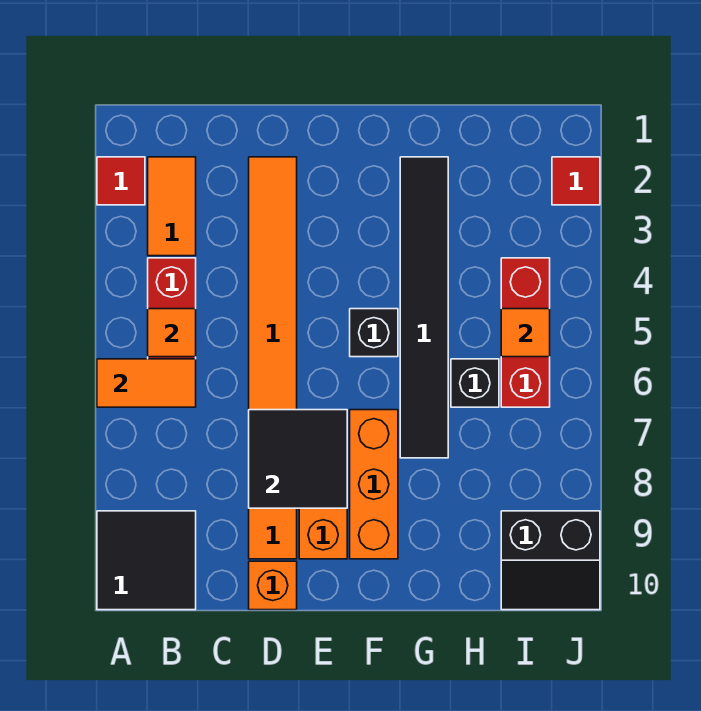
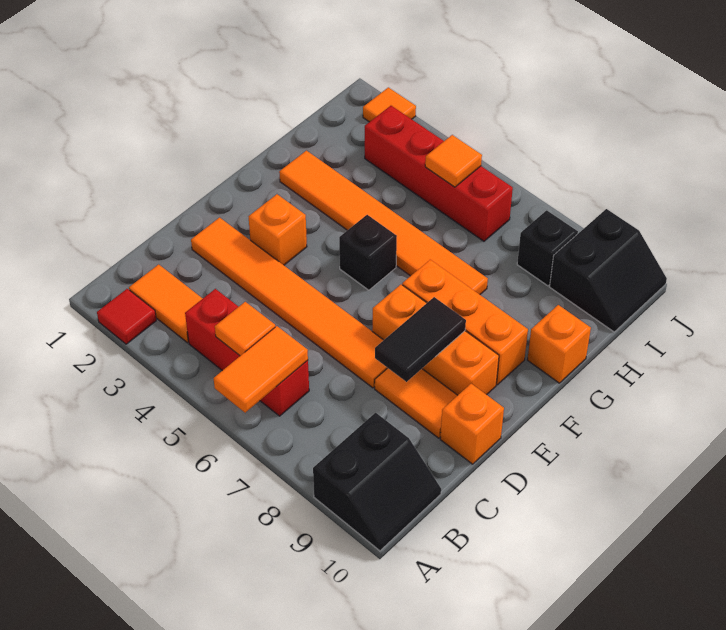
black tile A9:B10 level 1 -> black slope A9:B10 level 1 top 9
black tile D7:E8 level 2 -> black tile D8:E8 level 2
none -> orange brick E3 level 1
black tile G2:G7 level 1 -> orange tile G2:G7 level 1
none -> orange brick G10 level 1
black brick H6 level 1 -> black brick I8 level 1
red brick I4:I6 level 1 -> red brick I3:I6 level 1
red tile J2 level 1 -> orange tile J2 level 1

